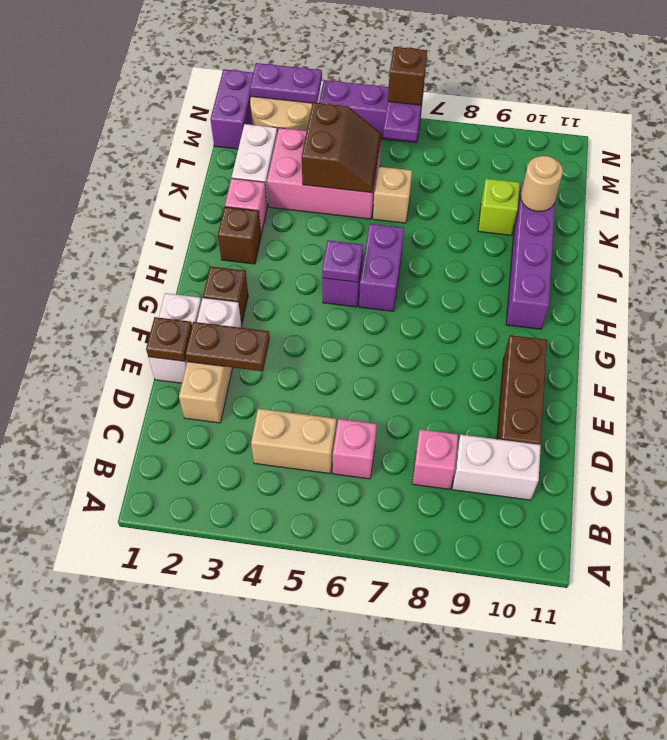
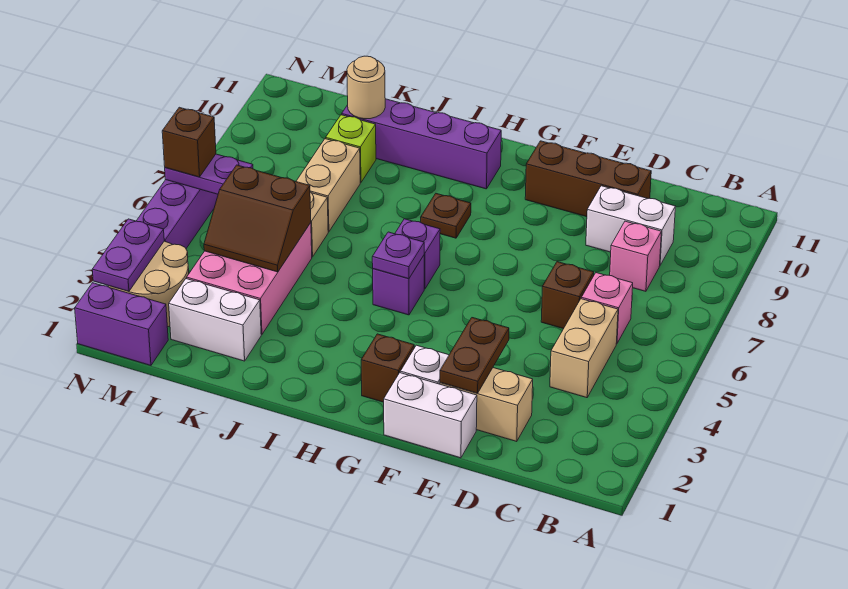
white brick C9:C10 level 1 -> white brick C9:D9 level 1
brown plate E1 level 2 -> brown plate H8 level 1
purple brick H6:I6 level 1 -> purple brick H6 level 1
brown brick I2 level 1 -> brown brick D6 level 1
pink brick J2 level 1 -> none
brown slope K4:L5 level 2 top 4 -> brown slope K4:L5 level 2 top 5
none -> tan brick K7:K8 level 1

